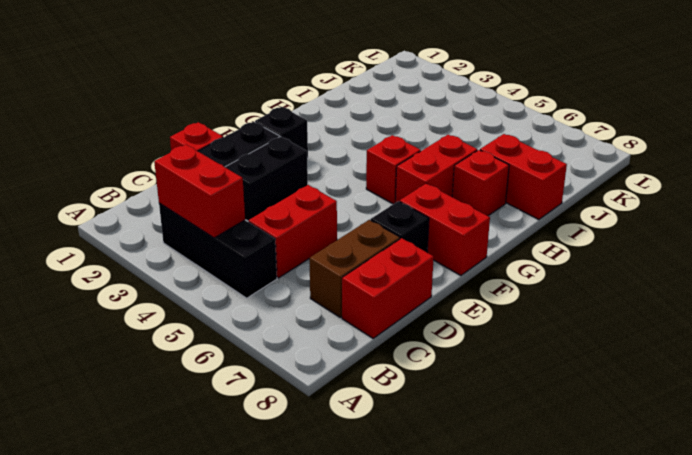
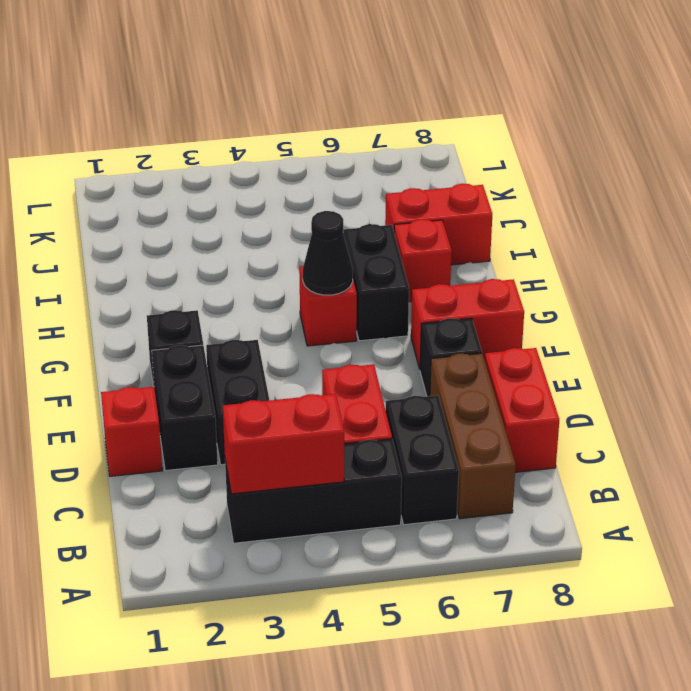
none -> black brick B6:C6 level 1
brown brick C7:D7 level 1 -> brown brick B7:D7 level 1
none -> black cone G5 level 2
red brick G6:H6 level 1 -> black brick G6:H6 level 1

